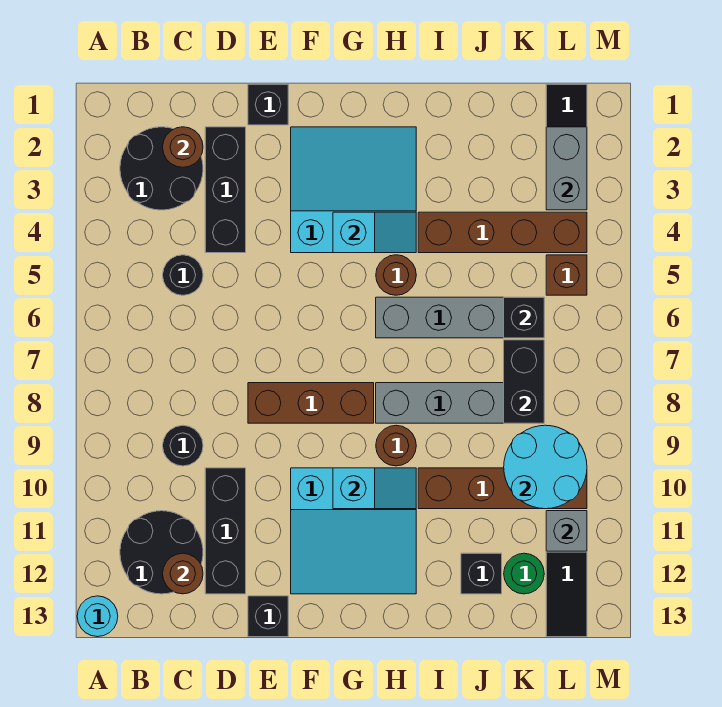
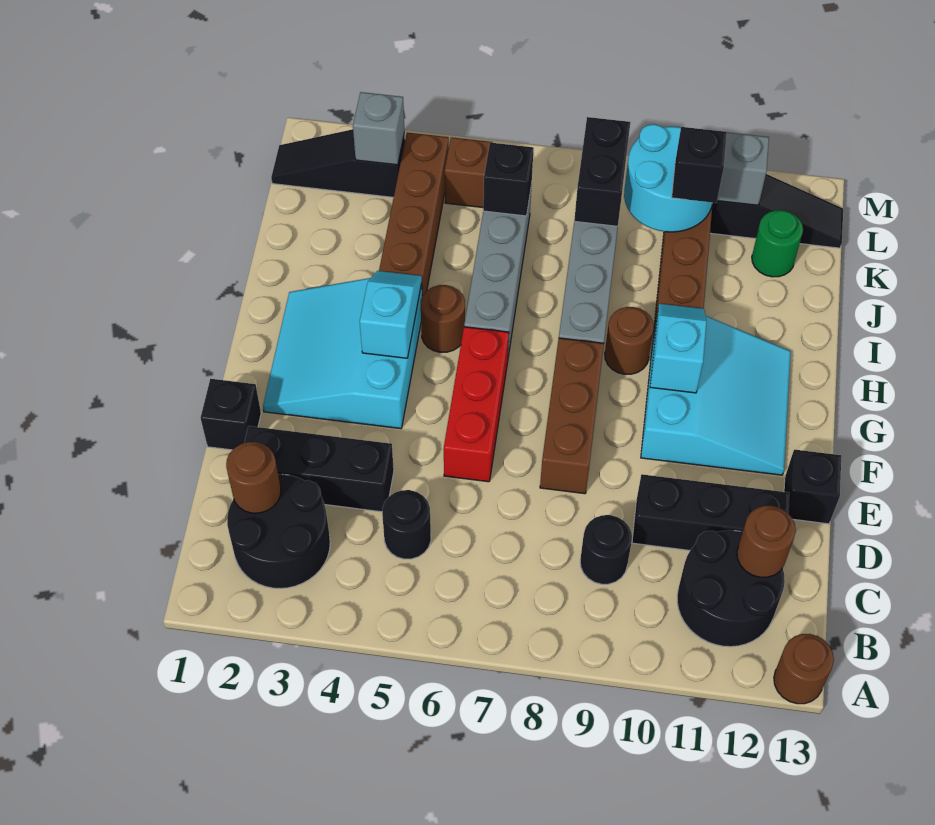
cyan round brick A13 level 1 -> brown round brick A13 level 1
none -> red brick E6:G6 level 1
black brick J12 level 1 -> black brick K10 level 3
black brick K7:K8 level 2 -> black brick K8:L8 level 2
grey brick L2:L3 level 2 -> grey brick L3 level 2

